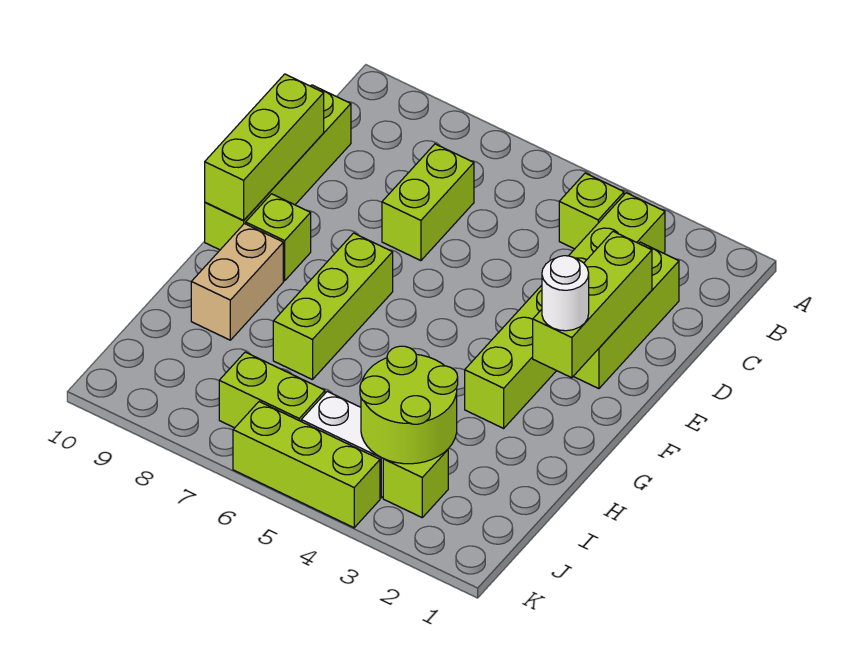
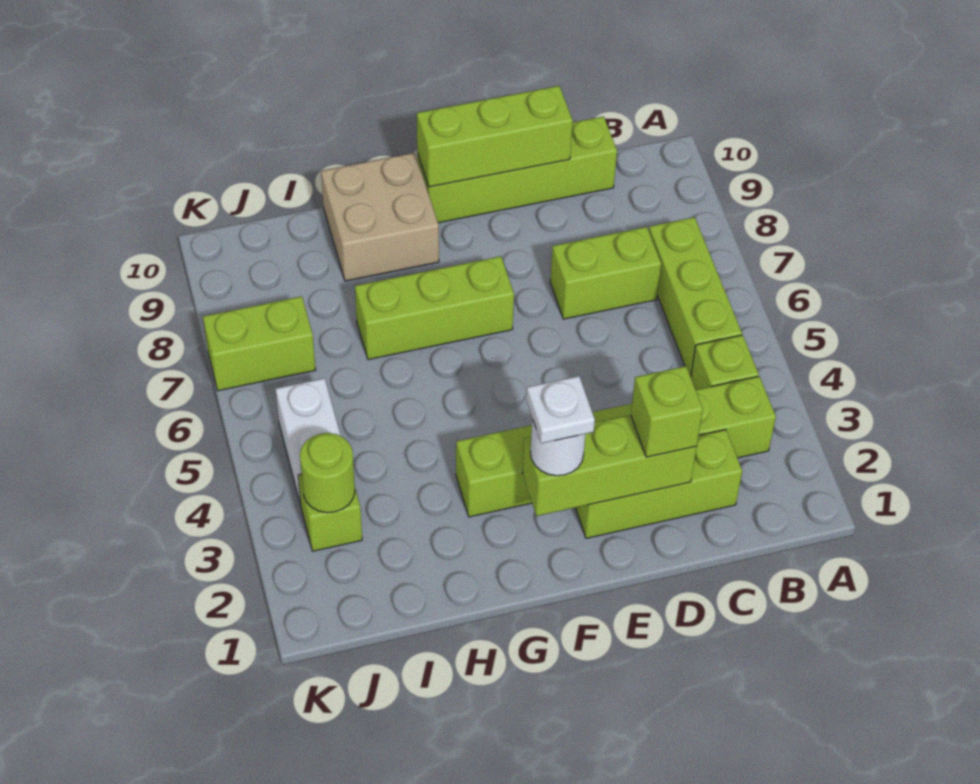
none -> white plate F2 level 4
lime brick F9 level 1 -> lime brick D2 level 3
tan brick G9:H9 level 1 -> tan brick G9:H10 level 1
lime round brick I3:J4 level 2 -> lime round brick J3 level 2
lime brick J6:J7 level 1 -> lime brick J7:K7 level 1
lime brick K4:K6 level 1 -> lime brick B5:B7 level 1

